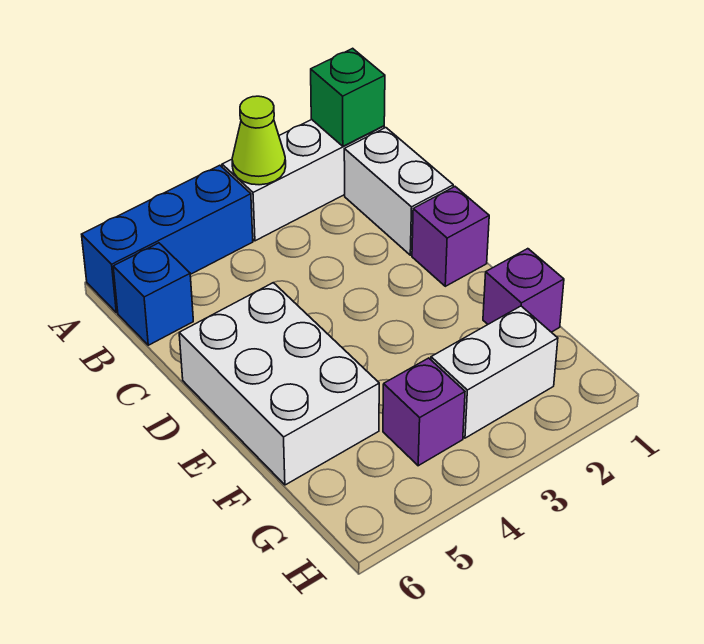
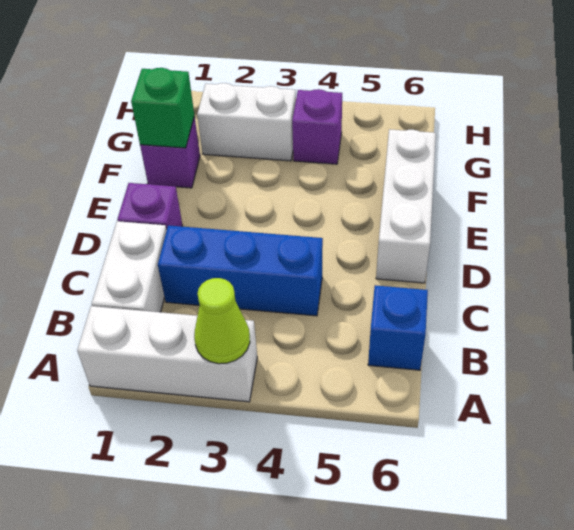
green brick A1 level 2 -> green brick F1 level 2
blue brick A4:A6 level 1 -> blue brick C2:C4 level 1
white brick D5:F6 level 1 -> white brick D6:F6 level 1

